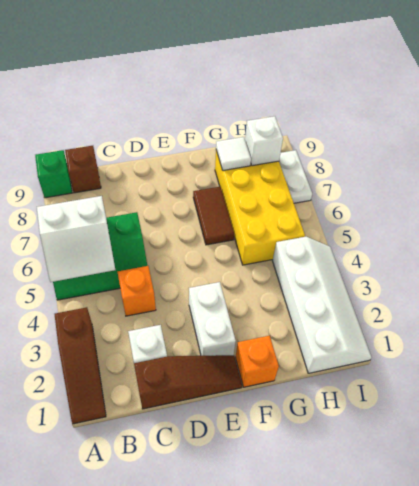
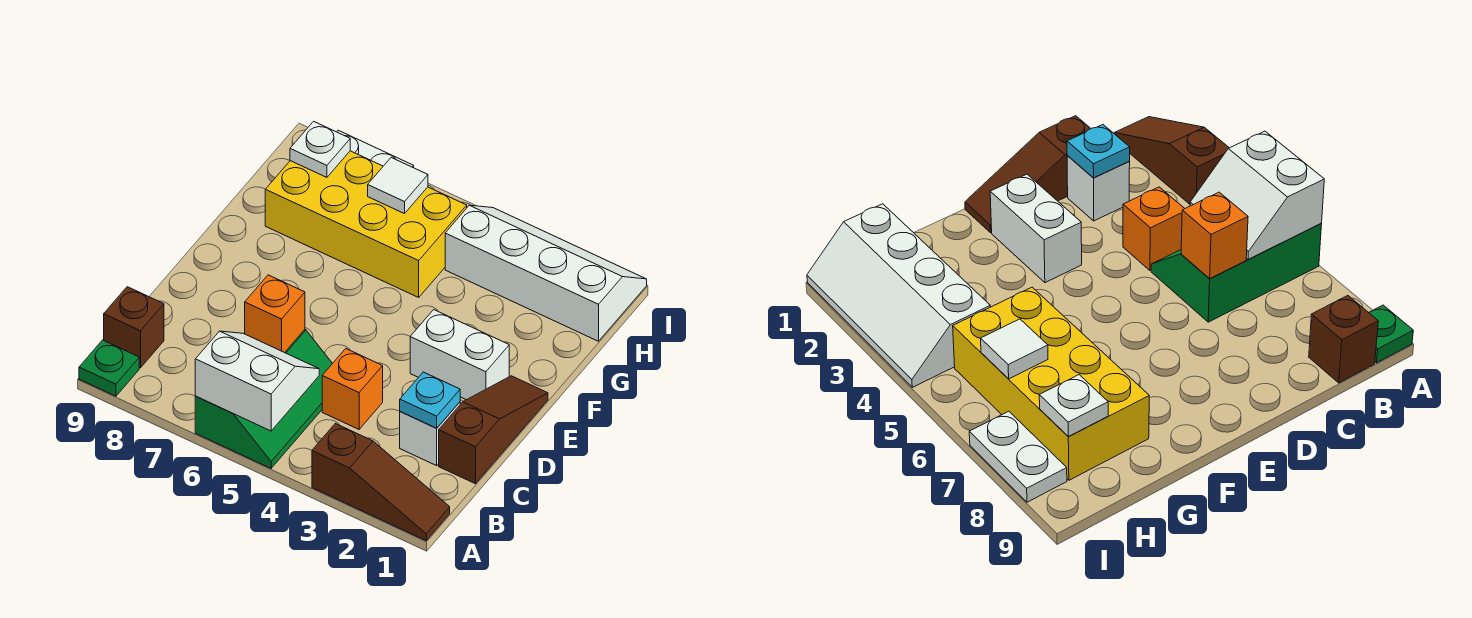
white slope A5:B6 level 2 top 6 -> white slope A5:B6 level 2 top A
green brick A9 level 1 -> green plate A9 level 1
none -> cyan plate C2 level 2
orange brick F1 level 1 -> orange brick C6 level 2
brown tile F6:F7 level 1 -> none
white tile G8 level 2 -> white tile H6 level 2
white brick H8 level 2 -> white plate H8 level 2

